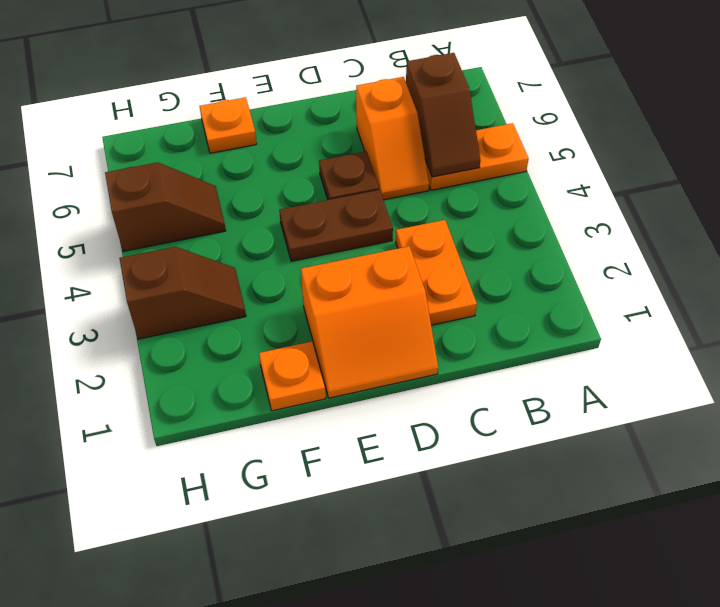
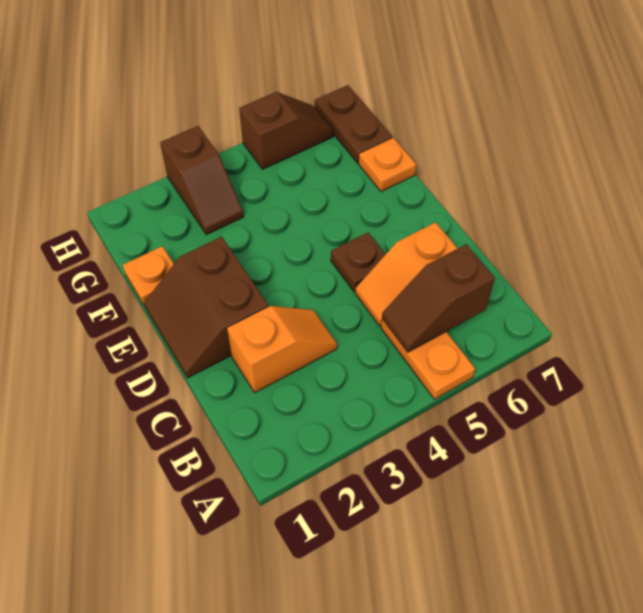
orange plate C2:C3 level 1 -> orange slope C2:C3 level 1 top 2
orange slope D1:E2 level 1 top 2 -> brown slope D1:E2 level 1 top 2
brown plate D4:E4 level 1 -> brown plate G7:H7 level 1
brown slope G5:H5 level 1 top H -> brown slope H5:H6 level 1 top 5

